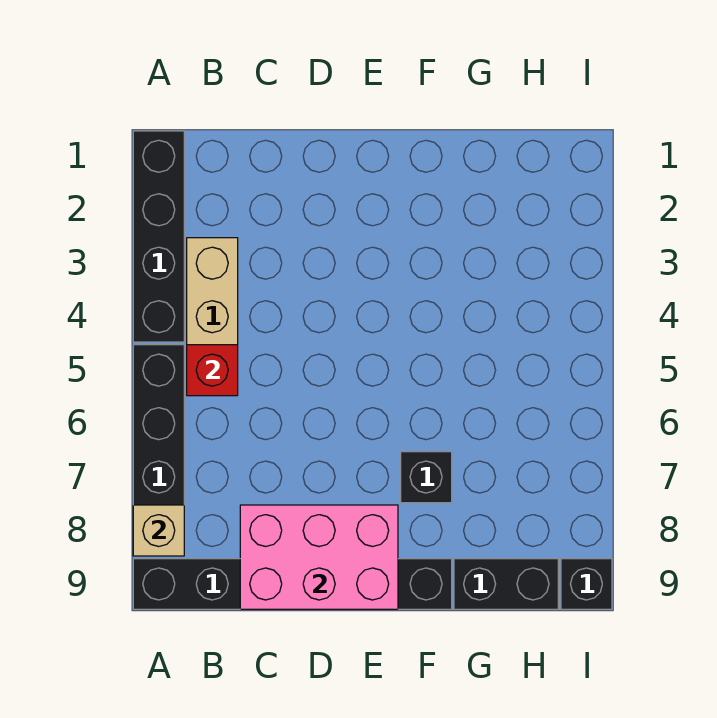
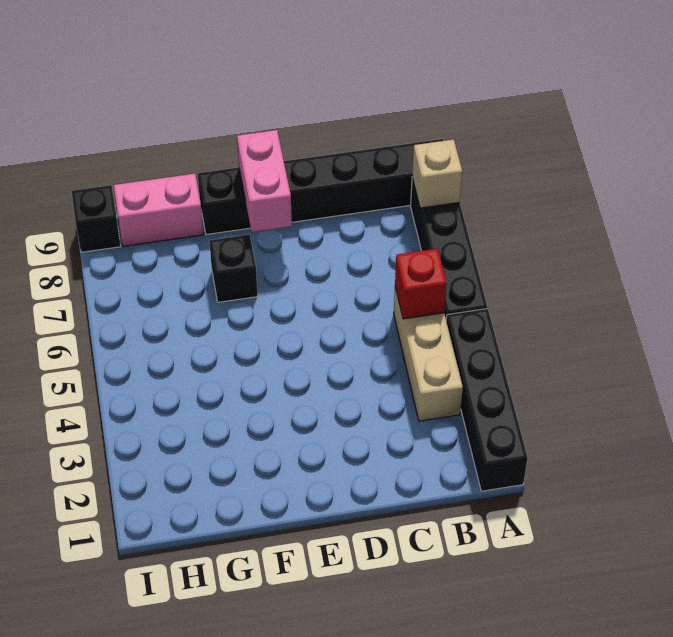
pink brick C8:E9 level 2 -> pink brick E8:E9 level 2
black brick G9:H9 level 1 -> pink brick G9:H9 level 1

